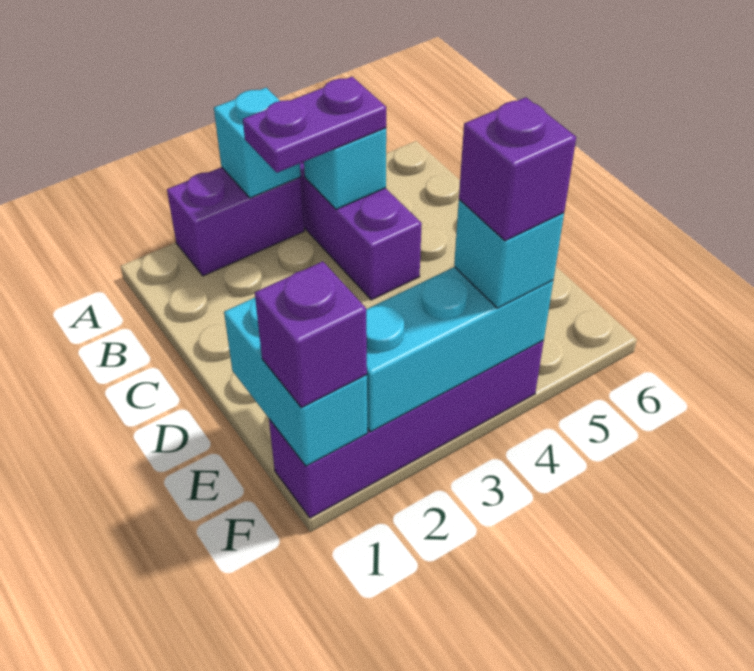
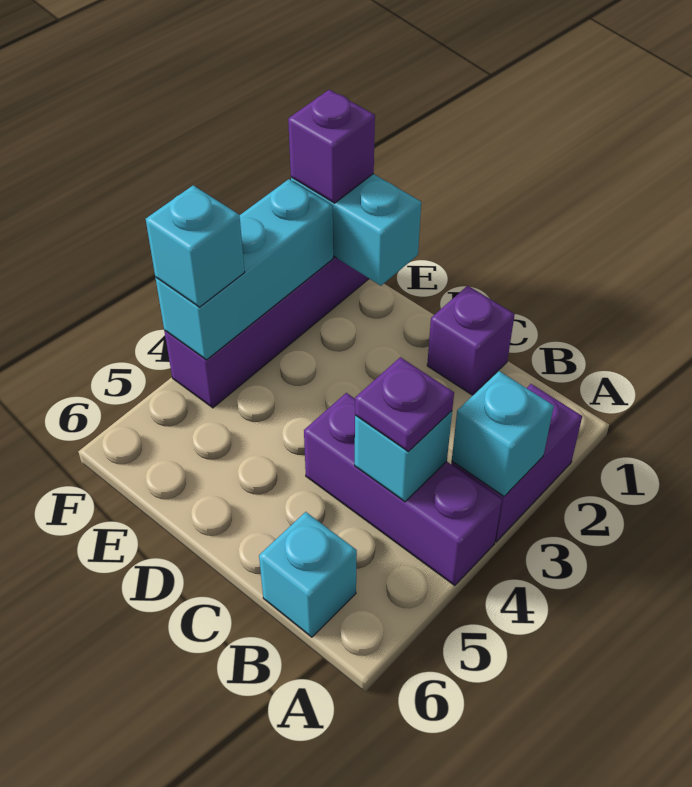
purple plate B3:B4 level 3 -> purple plate B4 level 3
none -> cyan brick B6 level 1
purple brick F4 level 4 -> purple brick C1 level 1

